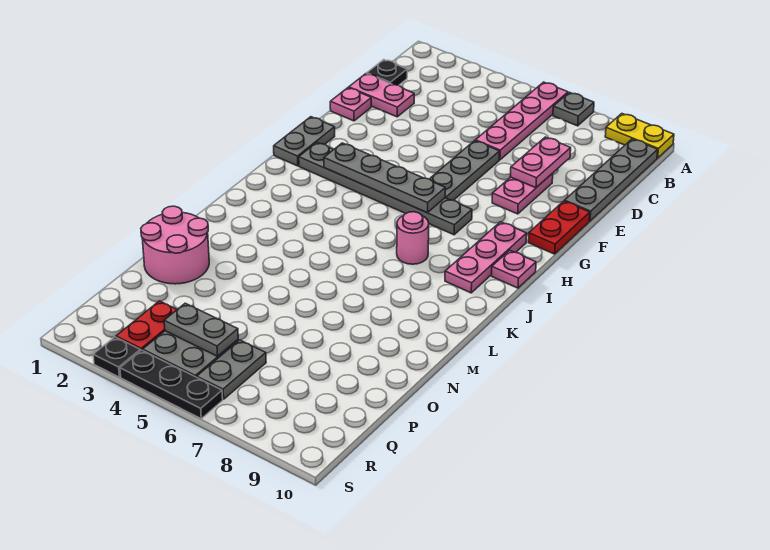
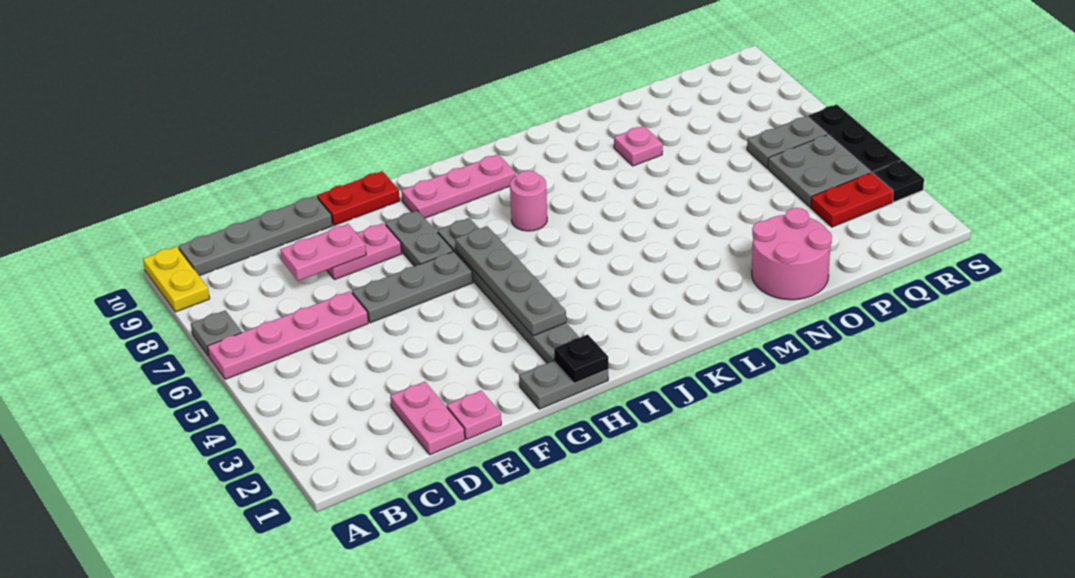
black plate C1 level 1 -> black plate H1 level 2
pink plate I10 level 1 -> pink plate N8 level 1
grey plate Q4:Q5 level 2 -> grey plate G7:G8 level 1

